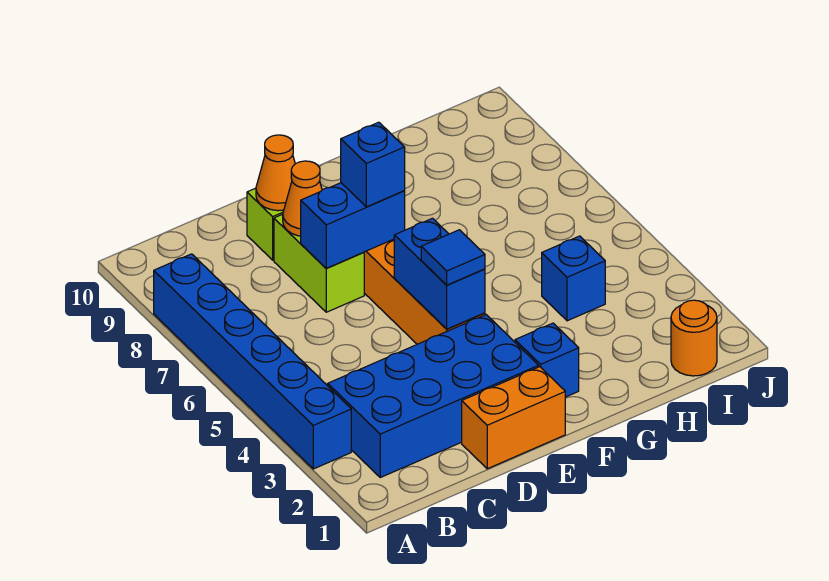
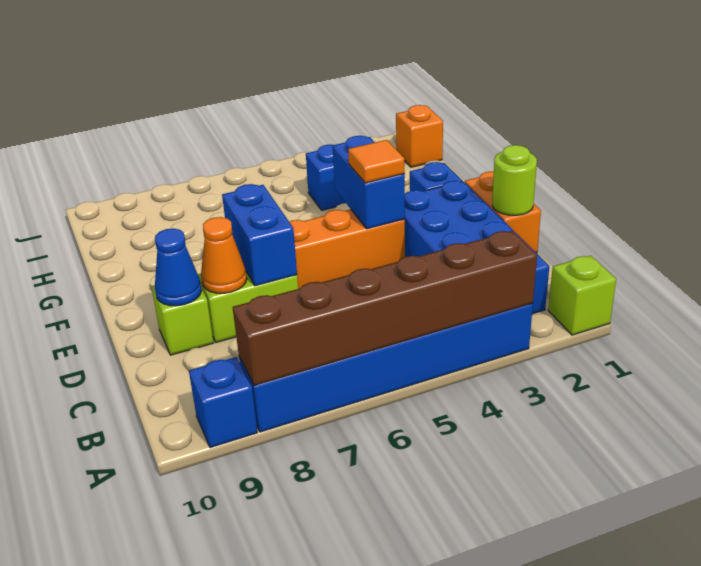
none -> lime brick A1 level 1
none -> brown brick A3:A8 level 2
none -> lime round brick D1 level 2
orange cone D9 level 2 -> blue cone D9 level 2
blue brick E4:E5 level 2 -> blue brick E4:F4 level 2
blue tile E4 level 3 -> orange tile E4 level 3
blue brick E7 level 3 -> blue brick A9 level 1
orange round brick I1 level 1 -> orange brick I1 level 1

